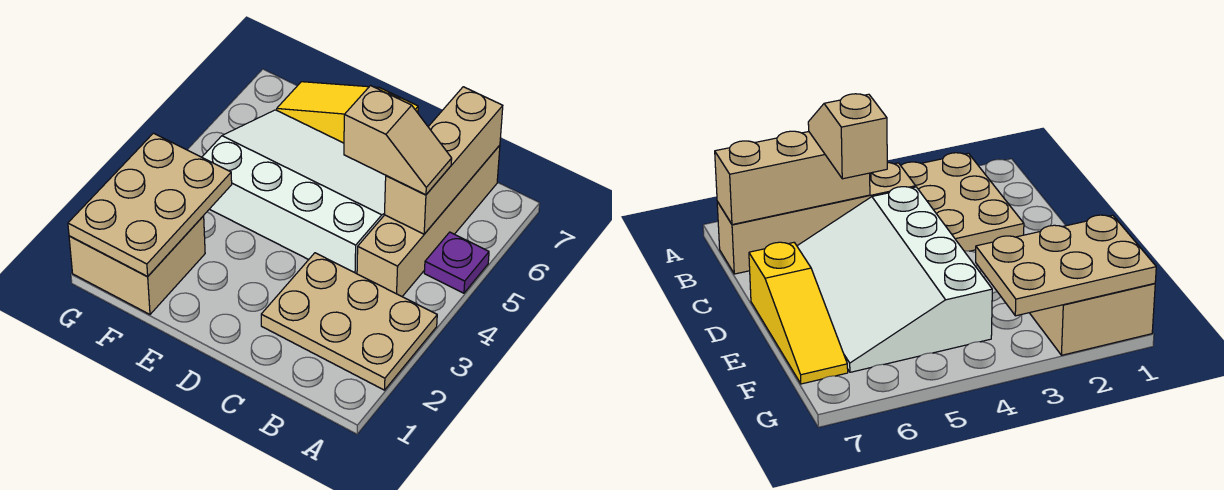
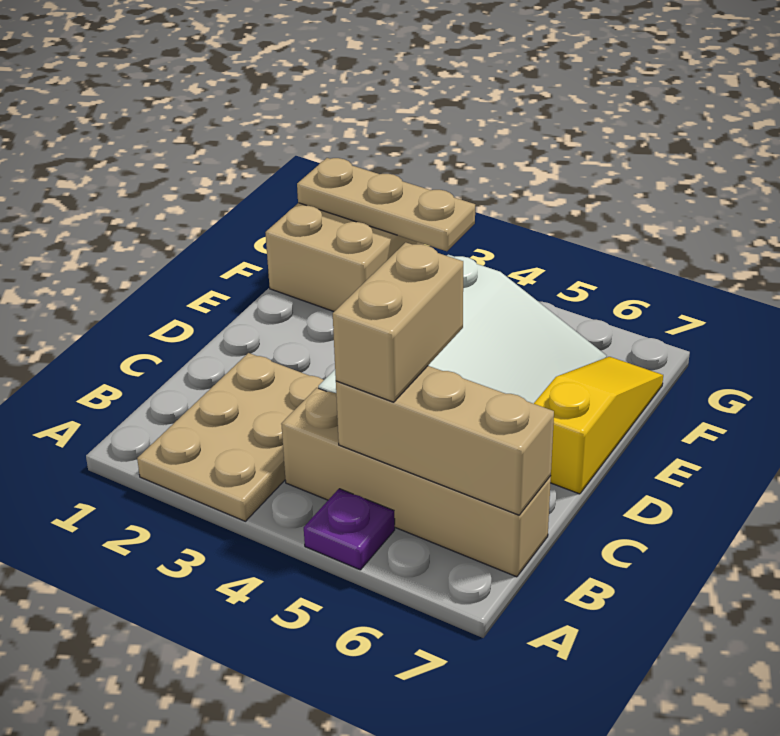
tan slope B5:C5 level 3 top C -> tan brick B5:C5 level 3
tan plate F1:G3 level 2 -> tan plate G1:G3 level 2

